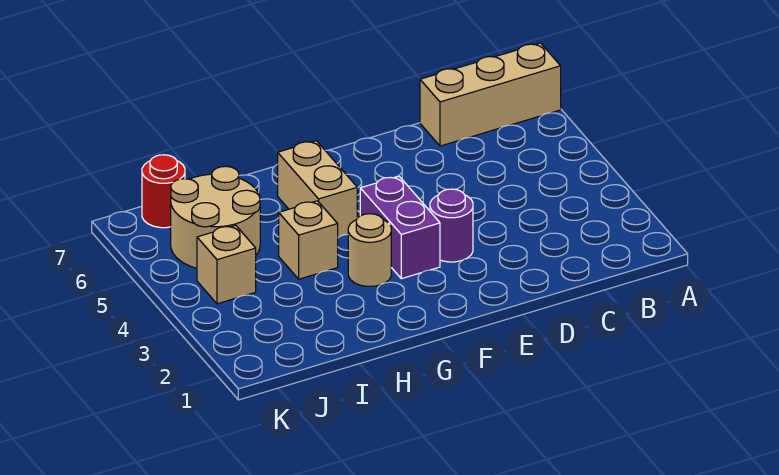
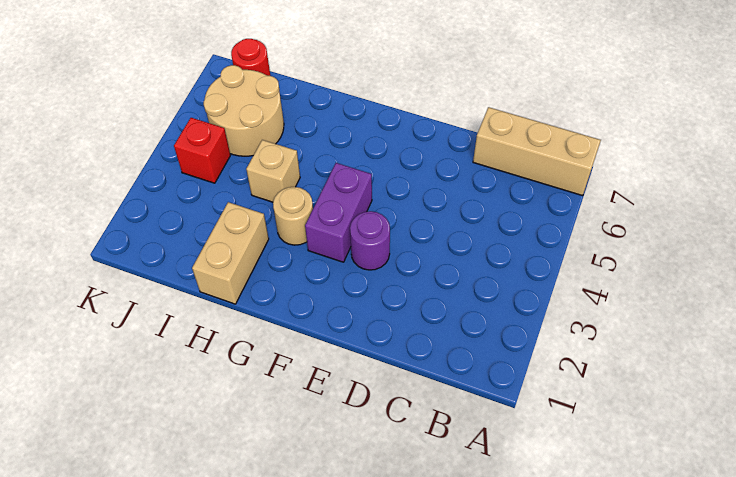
tan brick G5:G6 level 1 -> tan brick H1:H2 level 1
tan brick J4 level 1 -> red brick J4 level 1

